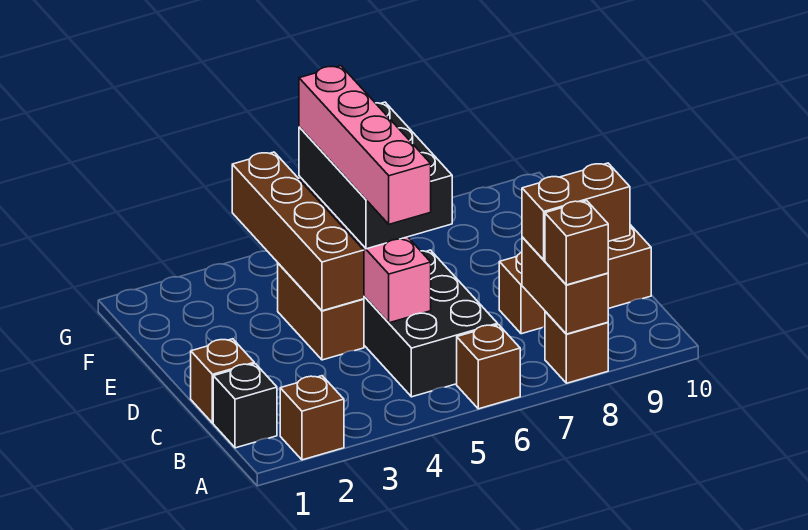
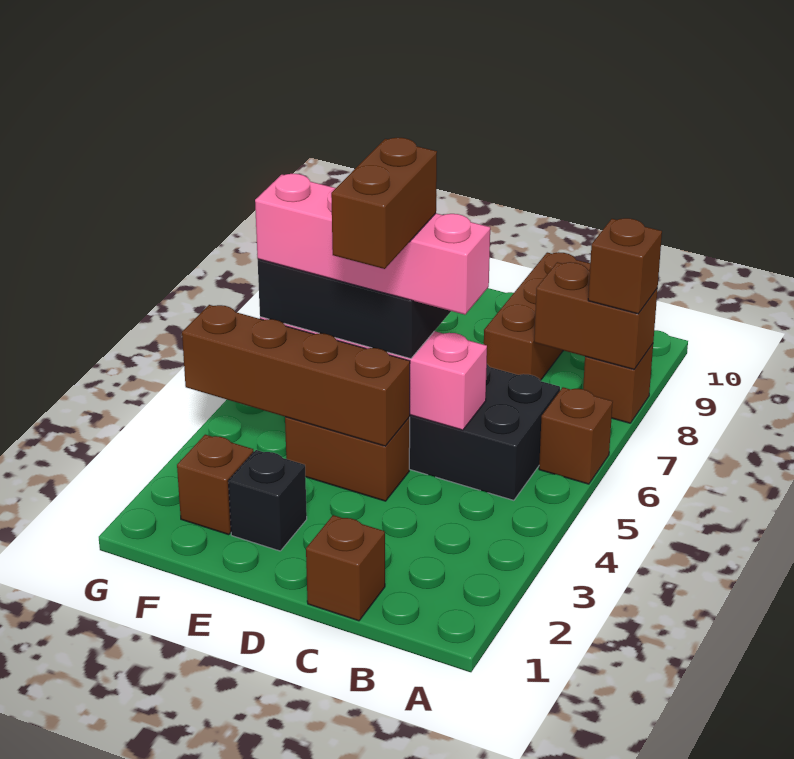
brown brick A2 level 1 -> brown brick F2 level 1
black brick B1 level 1 -> black brick E2 level 1
brown brick B8:B9 level 3 -> brown brick D4:D5 level 5

